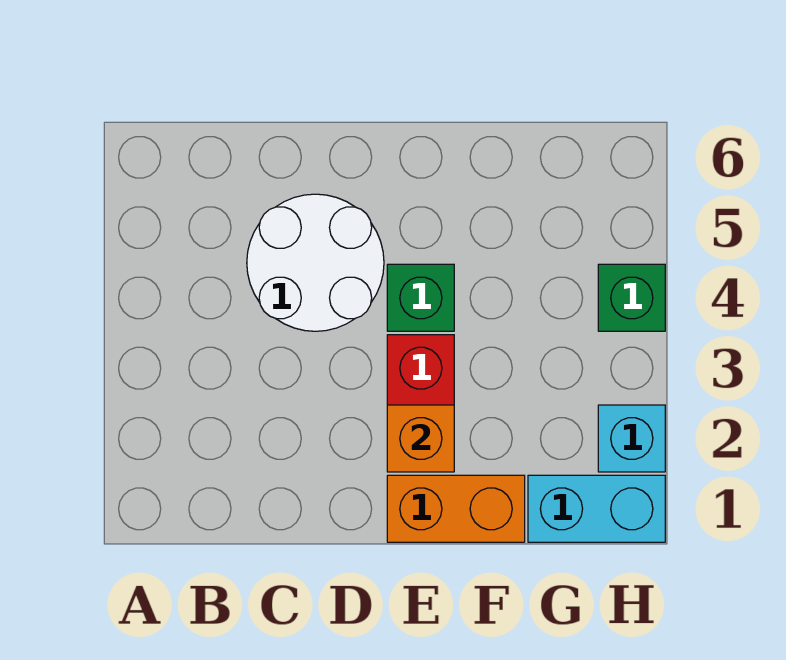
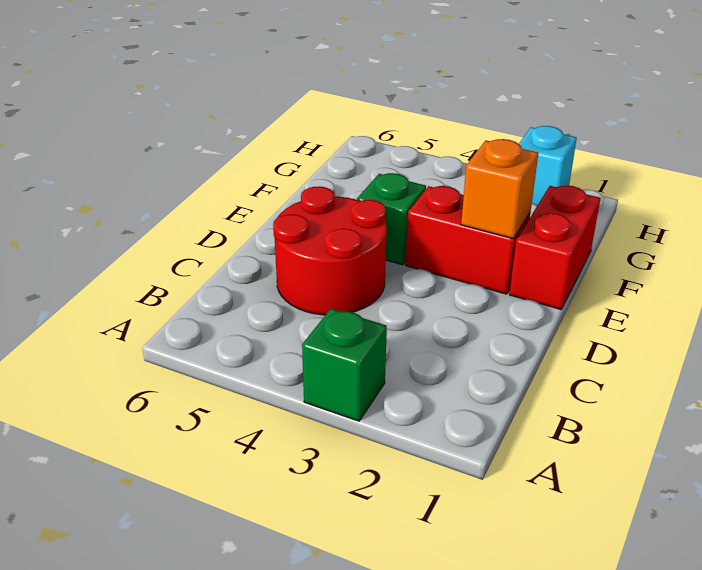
white round brick C4:D5 level 1 -> red round brick C4:D5 level 1
orange brick E1:F1 level 1 -> red brick E1:F1 level 1
cyan brick G1:H1 level 1 -> none
green brick H4 level 1 -> green brick A3 level 1

